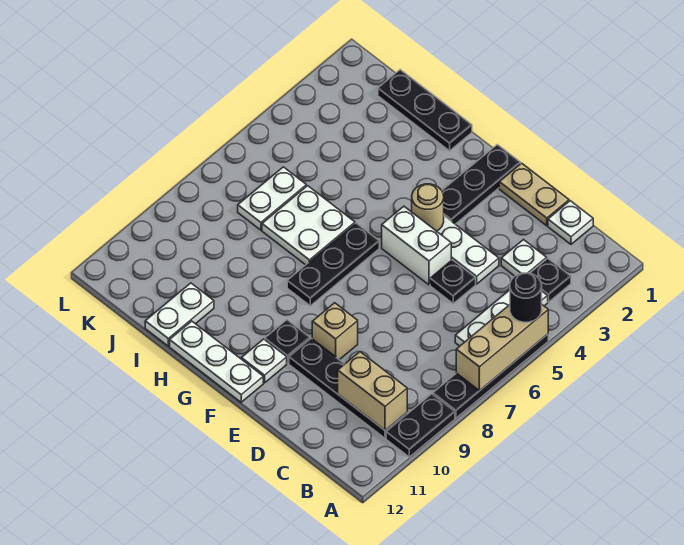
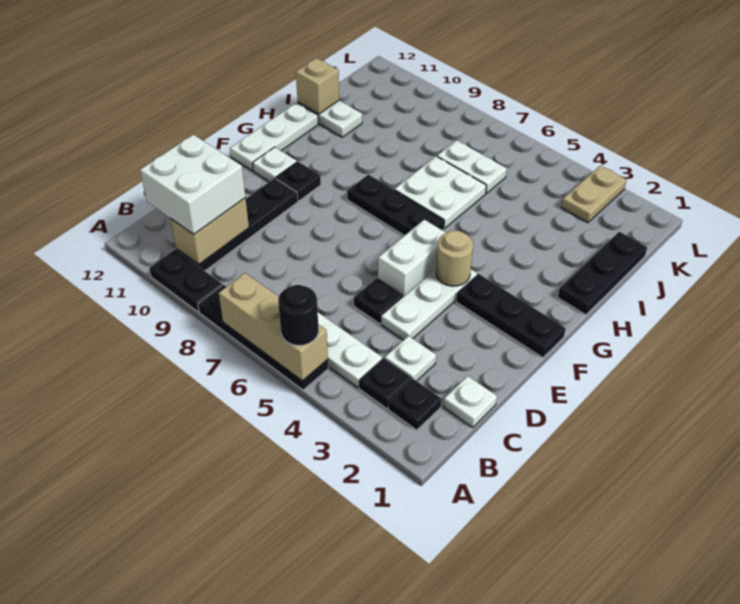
none -> black plate B2 level 1
none -> white brick B10:C11 level 3
tan plate D1:E1 level 1 -> tan plate K3:L3 level 1
tan brick E9 level 1 -> tan brick I12 level 2

